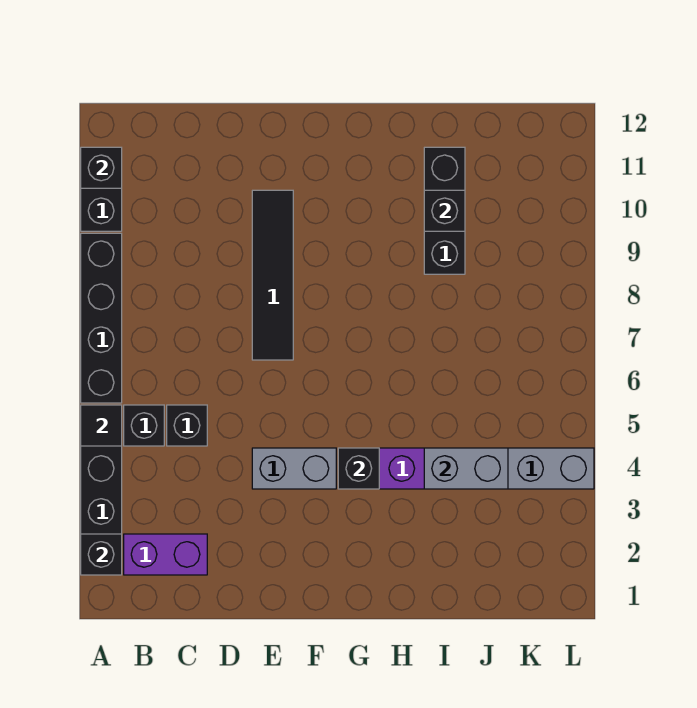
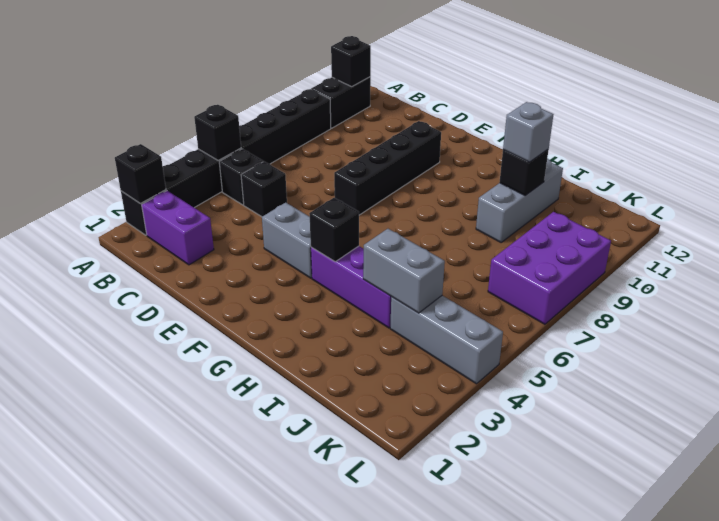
black tile A5 level 2 -> black brick A5 level 2
black tile E7:E10 level 1 -> black brick E7:E10 level 1
black brick I9:I11 level 1 -> grey brick I9:I11 level 1
none -> grey brick I10 level 3
none -> purple brick K7:L9 level 1

